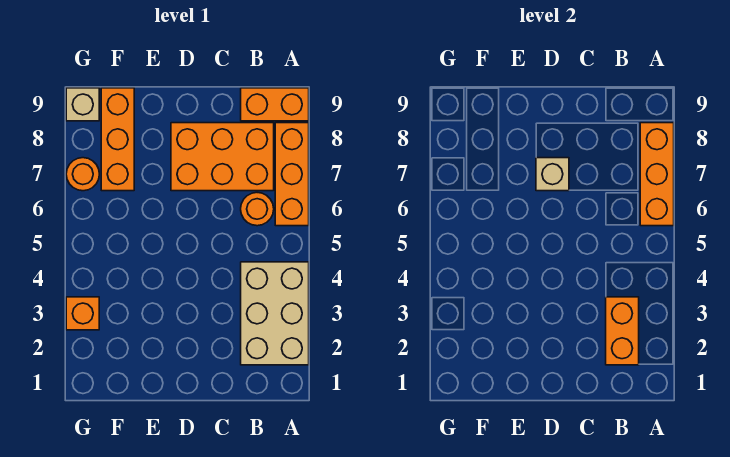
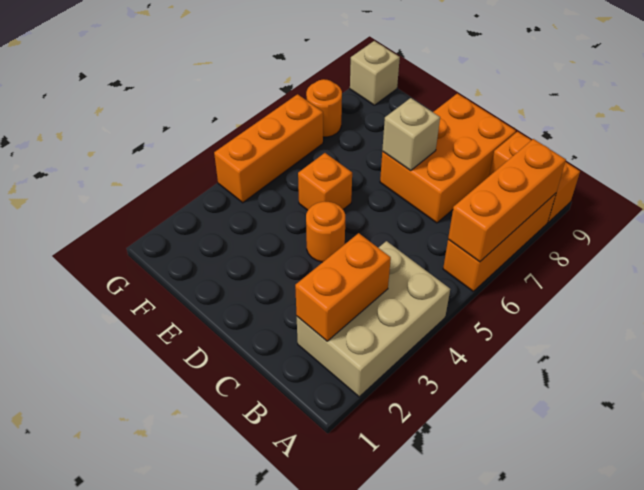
orange round brick B6 level 1 -> orange round brick D4 level 1
orange brick B7:D8 level 1 -> orange brick C7:D9 level 1
orange brick F7:F9 level 1 -> orange brick G4:G6 level 1
orange brick G3 level 1 -> orange brick E5 level 1

